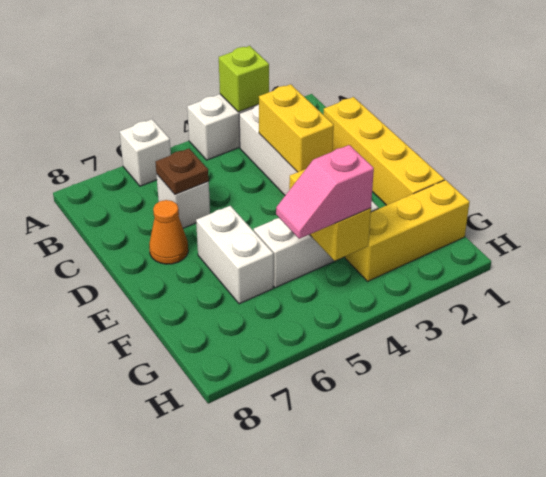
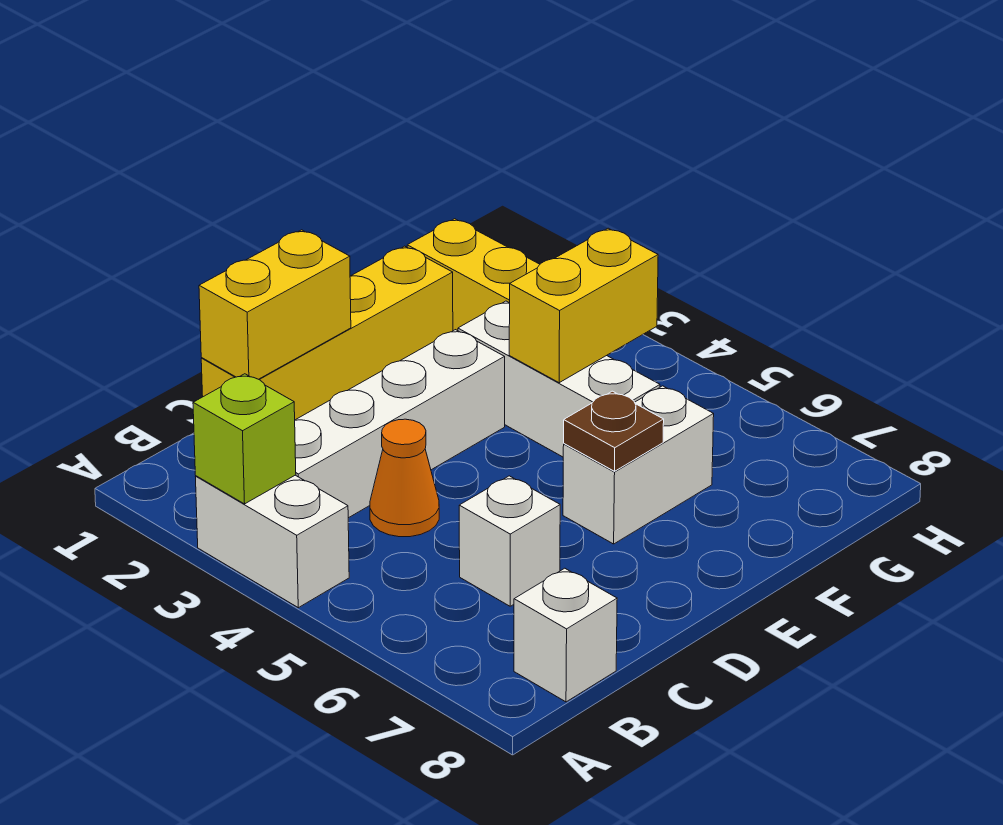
white brick A6 level 1 -> white brick B8 level 1
yellow brick C3:D3 level 2 -> yellow brick C1:D1 level 2
brown plate C6 level 2 -> brown plate E6 level 2
orange cone D7 level 1 -> orange cone C4 level 1
pink slope G4:G5 level 3 top 4 -> none

